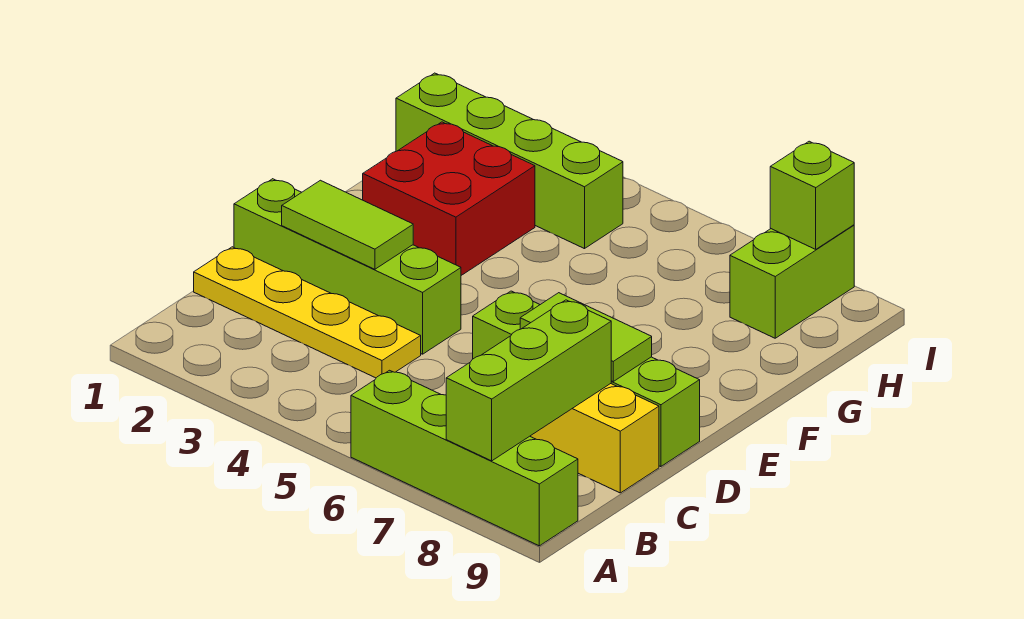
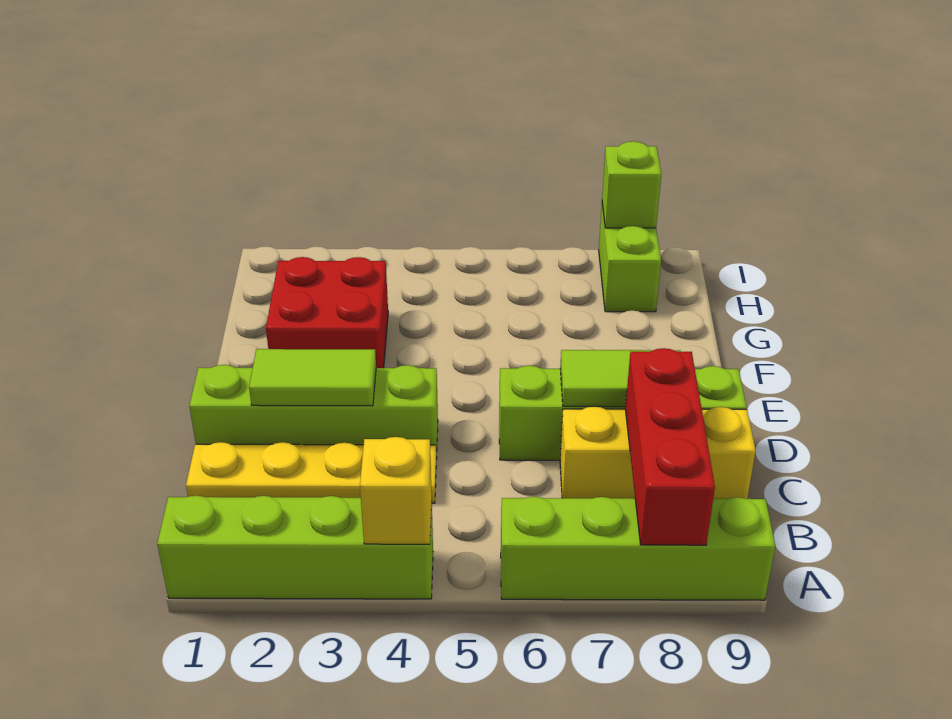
none -> yellow brick A4 level 2
lime brick A8:C8 level 2 -> red brick A8:C8 level 2
lime brick H1:H4 level 1 -> lime brick A1:A4 level 1

